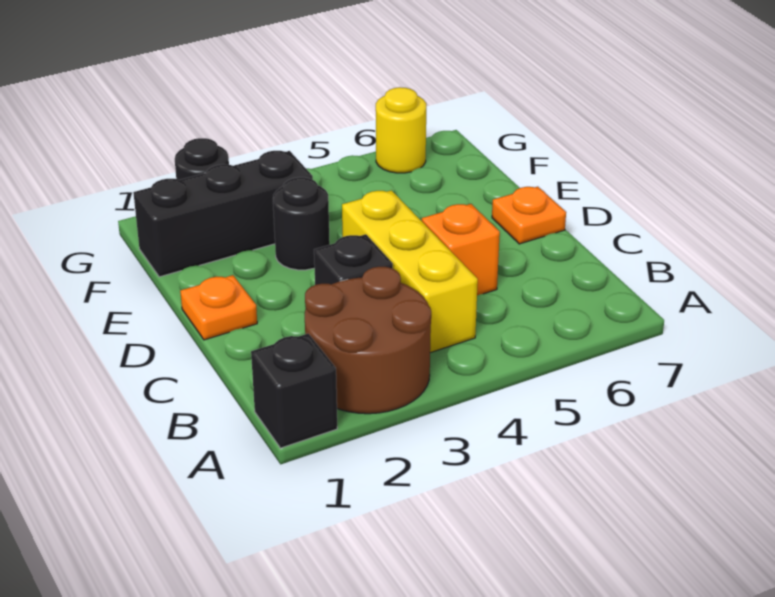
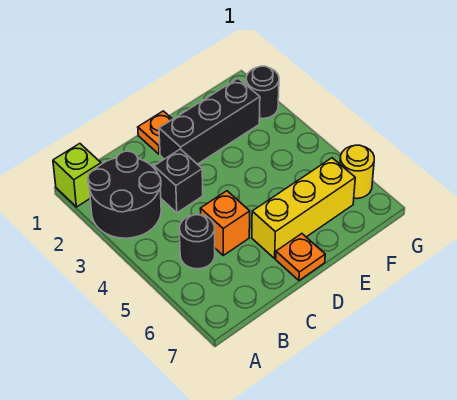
black brick A1 level 1 -> lime brick A1 level 1
brown round brick A2:B3 level 1 -> black round brick A2:B3 level 1
yellow brick B4:D4 level 1 -> yellow brick D6:F6 level 1
black round brick E3 level 1 -> black round brick B5 level 1
black brick F1:F3 level 1 -> black brick D2:F2 level 1

